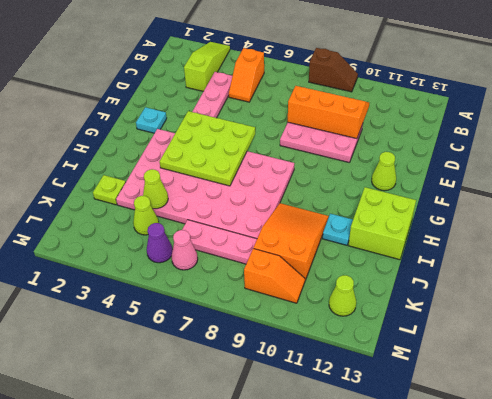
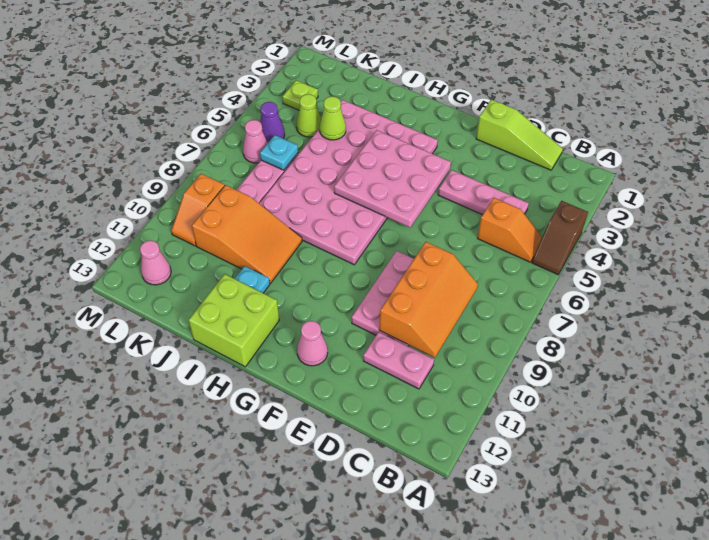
lime slope A3:C3 level 1 top C -> lime slope C1:E1 level 1 top E
brown slope A8:A9 level 1 top 8 -> brown slope A4:A5 level 1 top 4
orange slope B5:C5 level 1 top B -> orange slope B5:C5 level 1 top C
none -> pink plate C11:D11 level 1
cyan plate F2 level 1 -> cyan plate K6 level 2
lime plate F4:H6 level 2 -> pink plate F4:H6 level 2
lime cone F12 level 1 -> pink cone F12 level 1
lime plate J2 level 1 -> lime plate L3 level 1
lime cone L12 level 1 -> pink cone L12 level 1

